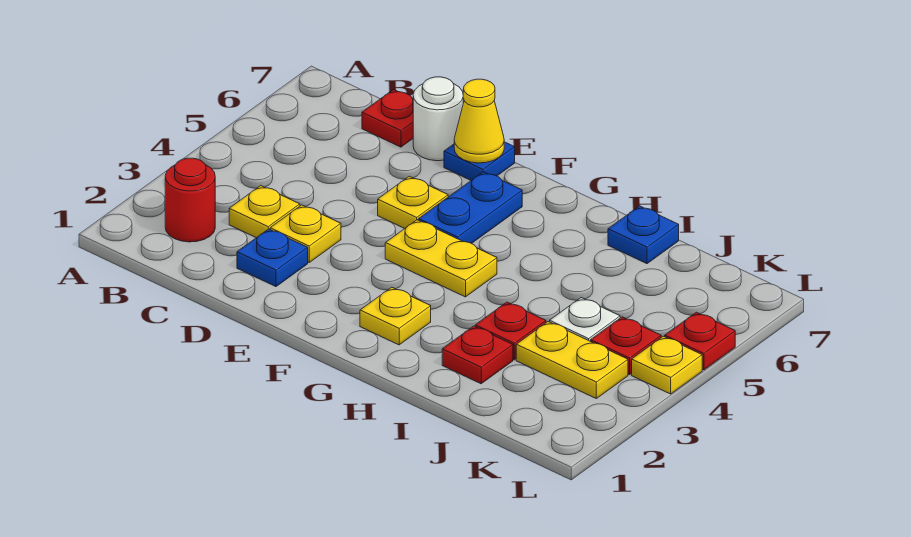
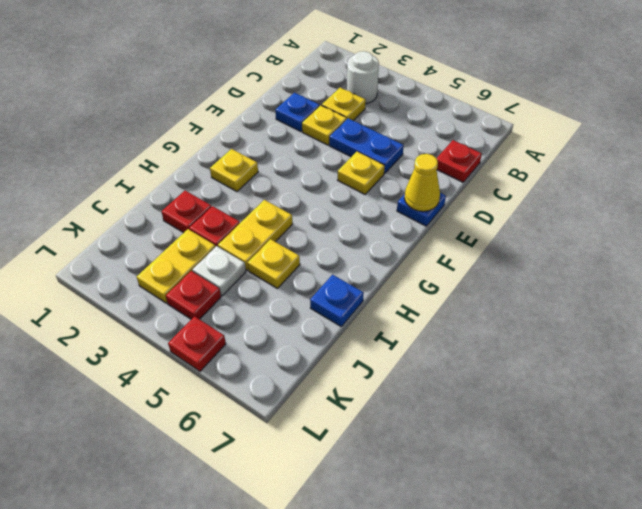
red round brick B2 level 1 -> none
white round brick D7 level 1 -> white round brick B3 level 1
yellow plate F4:G4 level 1 -> yellow plate H4:I4 level 1
blue plate F5:F6 level 1 -> blue plate D4:D5 level 1
yellow plate L4 level 1 -> yellow plate I5 level 1

